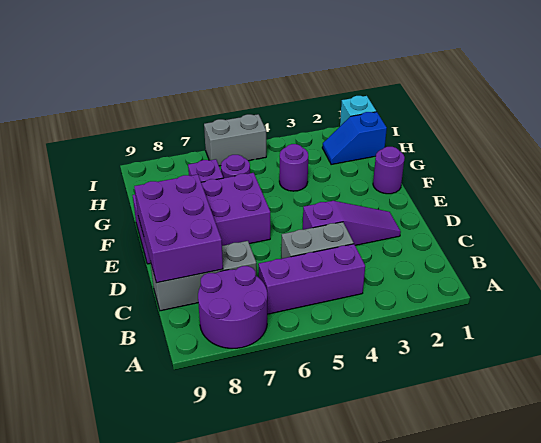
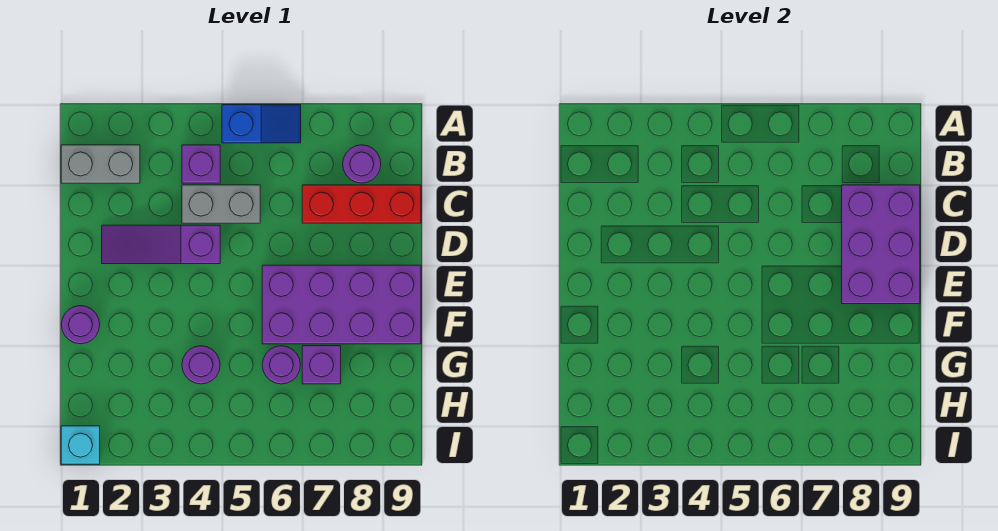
purple round brick A7:B8 level 1 -> purple round brick B8 level 1
purple brick B4:B6 level 1 -> purple brick B4 level 1
grey brick C7:C9 level 1 -> red brick C7:C9 level 1
blue slope H1:H2 level 1 top 1 -> blue slope A5:A6 level 1 top 5
grey brick I5:I6 level 1 -> grey brick B1:B2 level 1

